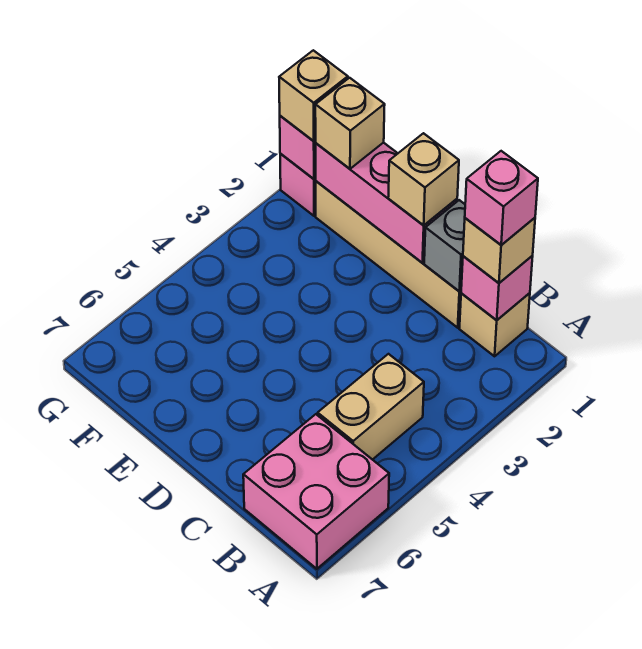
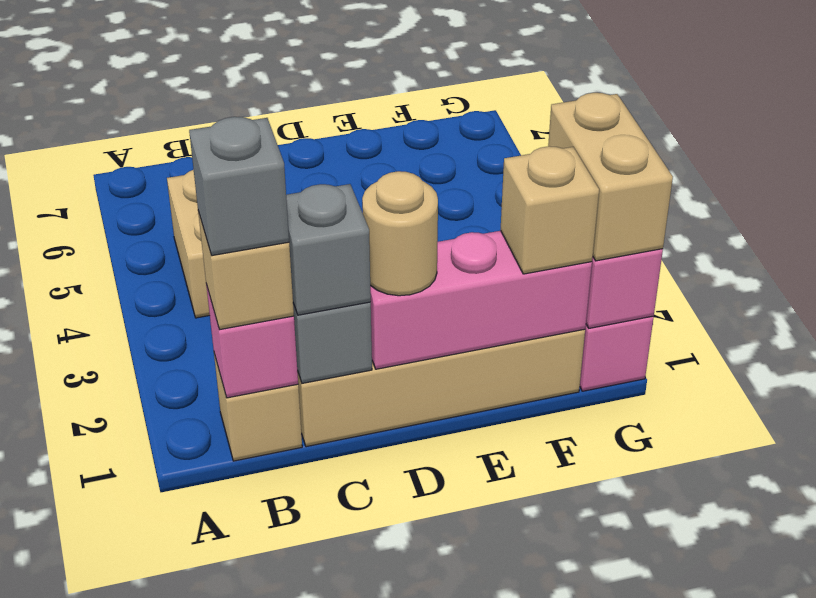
pink brick A6:B7 level 1 -> none
pink brick B1 level 4 -> grey brick B1 level 4
none -> grey brick C1 level 3
tan brick D1 level 3 -> tan round brick D1 level 3
tan brick G1 level 3 -> tan brick G1:G2 level 3

